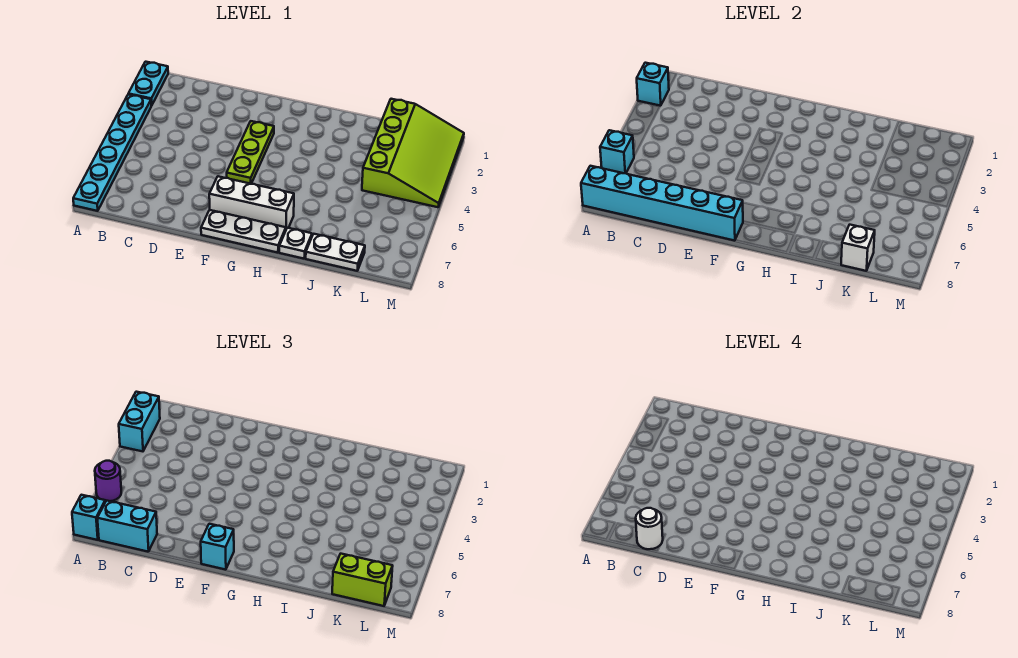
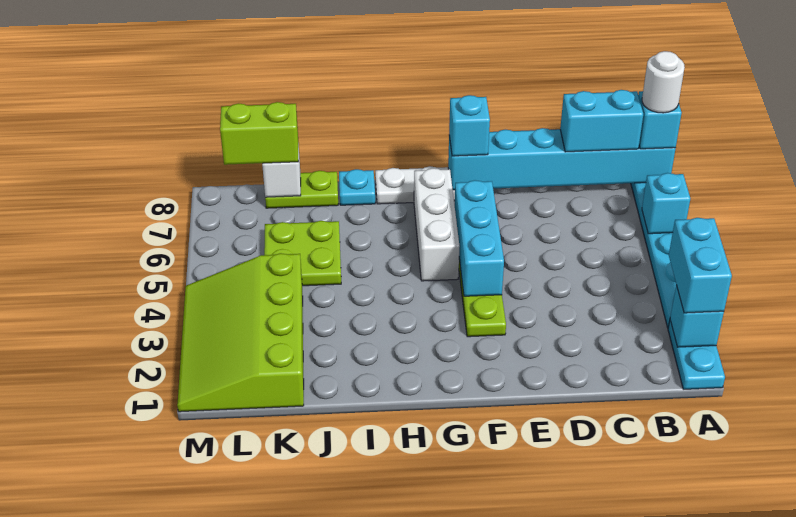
purple round brick A6 level 3 -> none
white round brick C8 level 4 -> white round brick A8 level 4
none -> cyan brick F4:F6 level 2
white brick F7:H7 level 1 -> white brick G5:G7 level 1
white plate I8 level 1 -> cyan plate I8 level 1
none -> lime plate J5:K6 level 1
white plate J8:K8 level 1 -> lime plate J8:K8 level 1

